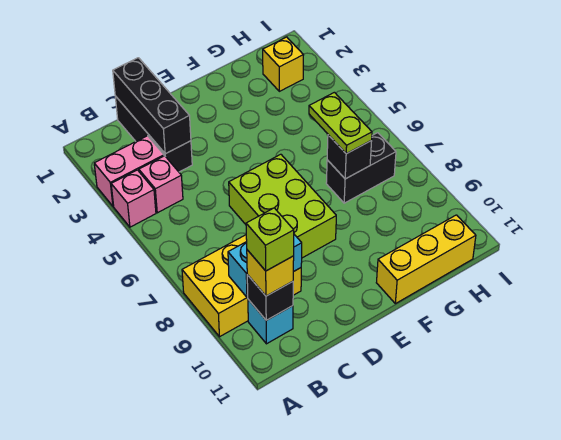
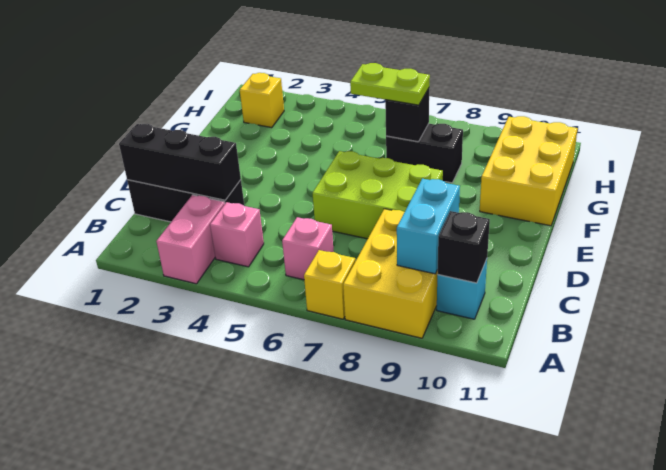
pink brick A4 level 1 -> pink brick B6 level 1
yellow brick B10 level 3 -> yellow brick A7 level 1
lime brick B10 level 4 -> none
yellow brick F11:H11 level 1 -> yellow brick F10:H11 level 1
black brick G7:H7 level 1 -> black brick G7:G8 level 1

